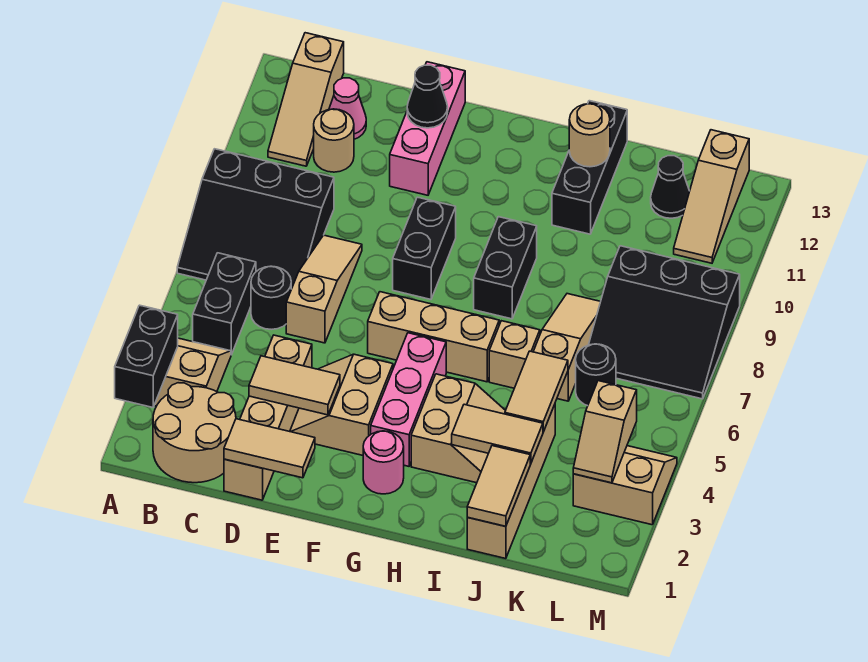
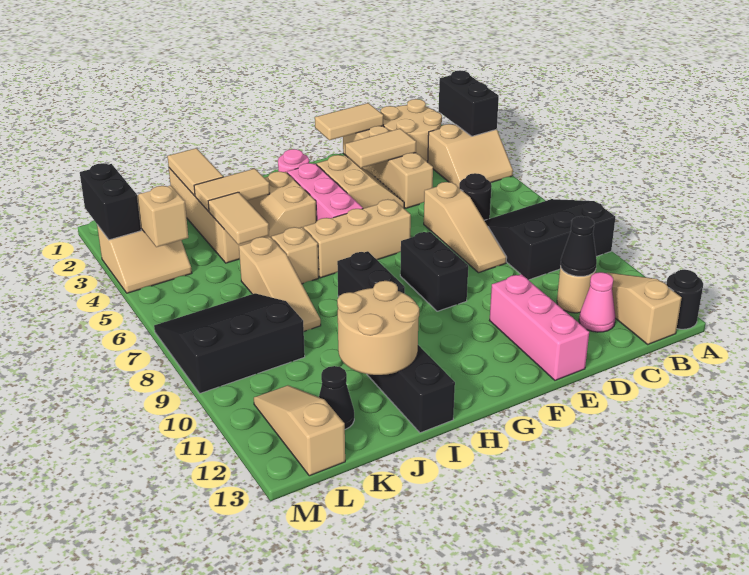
black brick B5:B6 level 1 -> black brick M2:M3 level 2
black cone E12 level 2 -> black cone C11 level 2
tan round brick I12 level 2 -> tan round brick I11:J12 level 2
black round brick K6 level 1 -> black round brick A13 level 1

